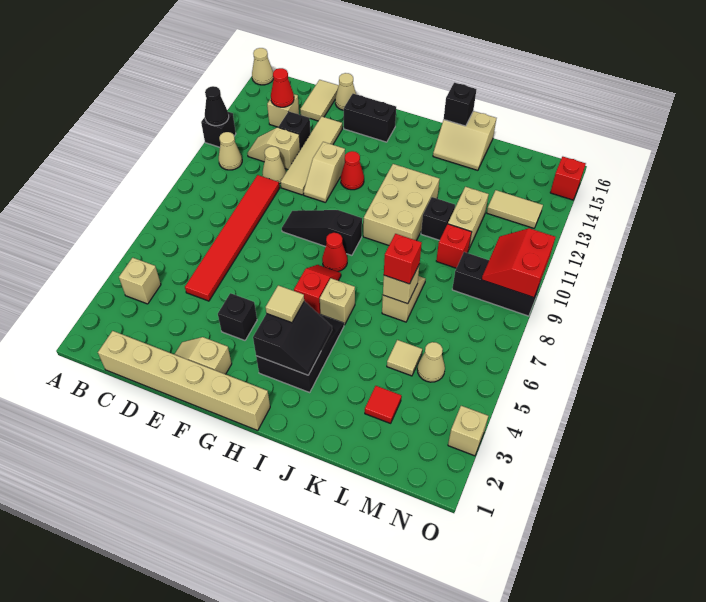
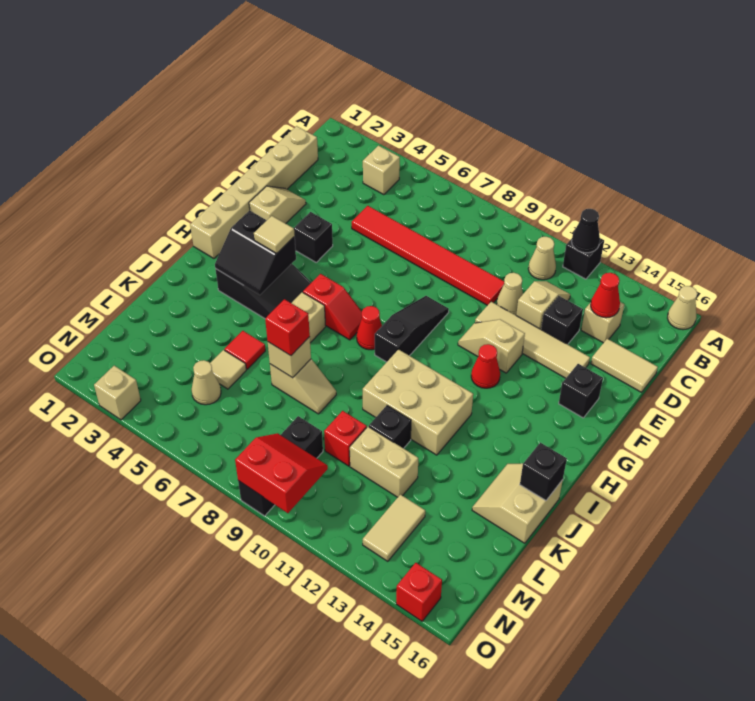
tan cone E16 level 1 -> none
black brick F15:G15 level 1 -> black brick F15 level 1
red tile L3 level 1 -> red tile K5 level 1

